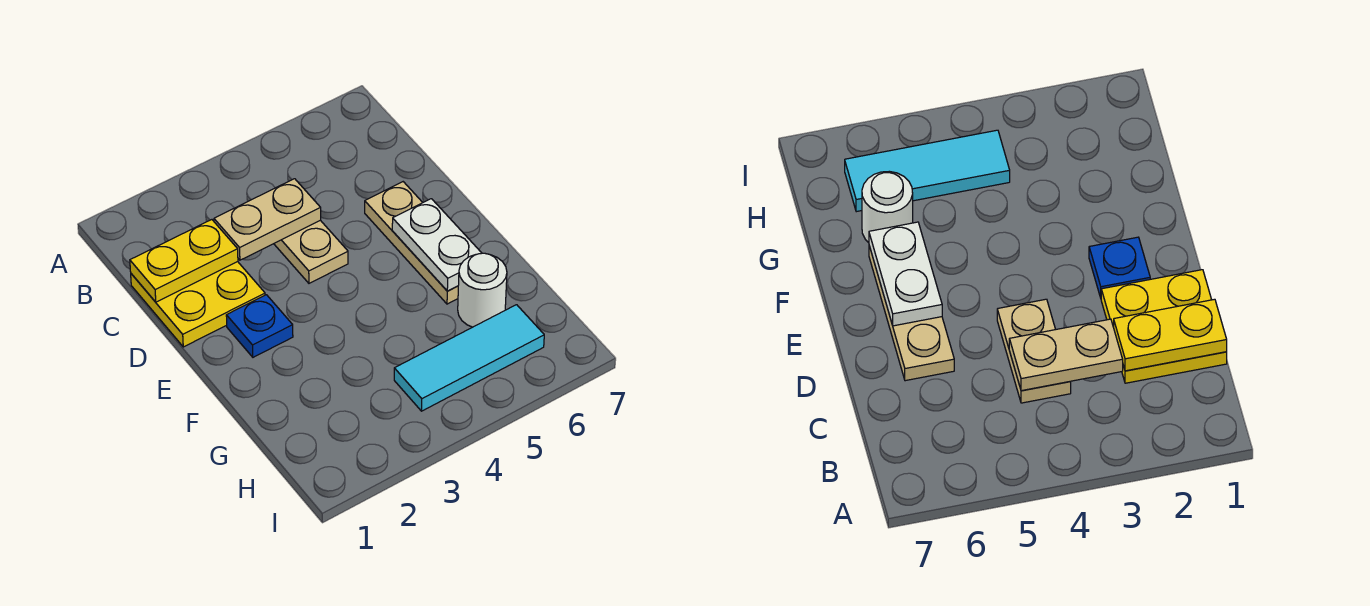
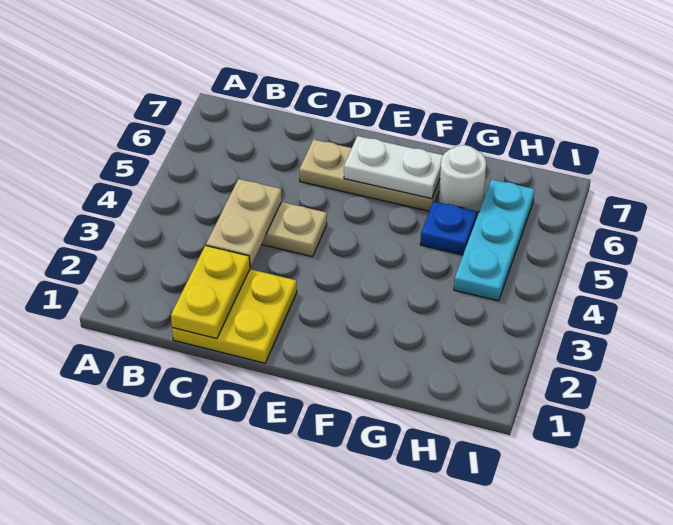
blue plate E2 level 1 -> blue plate G5 level 1
cyan tile H4:H6 level 1 -> cyan plate H4:H6 level 1

